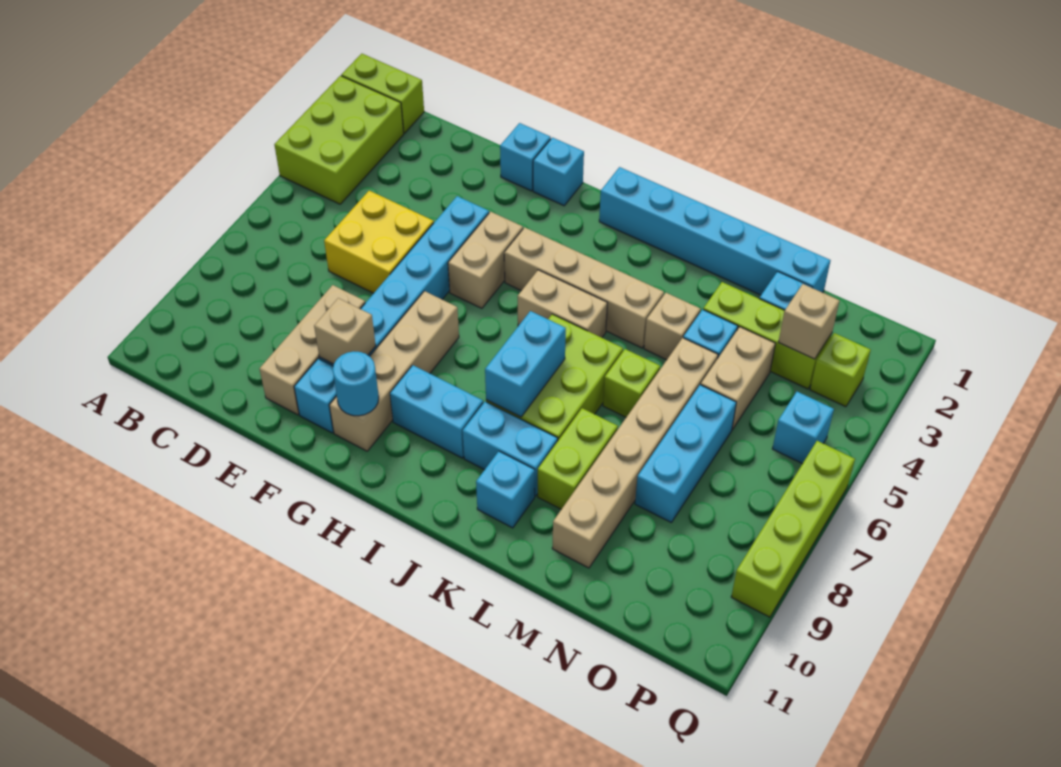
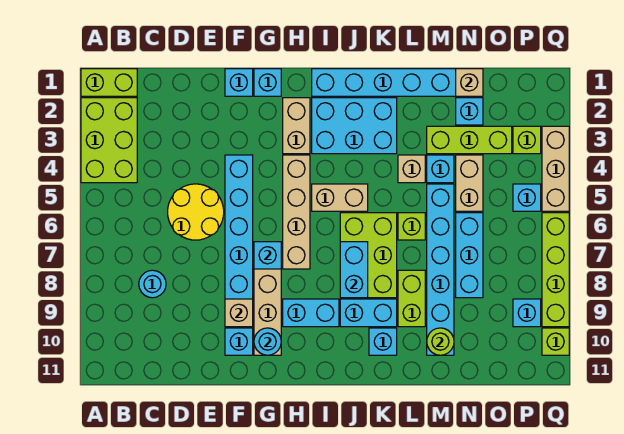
none -> cyan round brick C8 level 1
yellow brick D5:E6 level 1 -> yellow round brick D5:E6 level 1
tan brick E8:E10 level 1 -> tan brick Q3:Q5 level 1
tan brick G4:G5 level 1 -> tan brick H2:H3 level 1
none -> cyan brick G7 level 2
tan brick H4:K4 level 1 -> tan brick H4:H7 level 1
none -> cyan brick I2:K3 level 1
tan brick M5:M10 level 1 -> cyan brick M5:M10 level 1
none -> lime round brick M10 level 2
tan brick O3 level 2 -> tan brick N1 level 2
none -> cyan brick P9 level 1
none -> lime brick Q10 level 1

